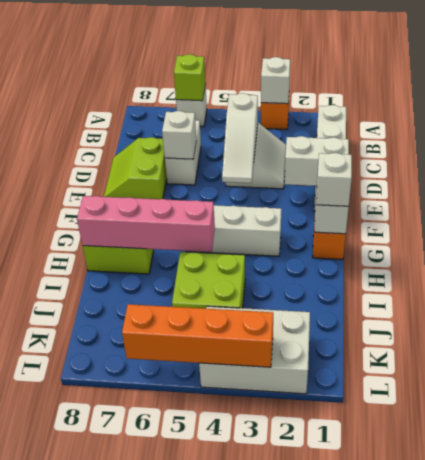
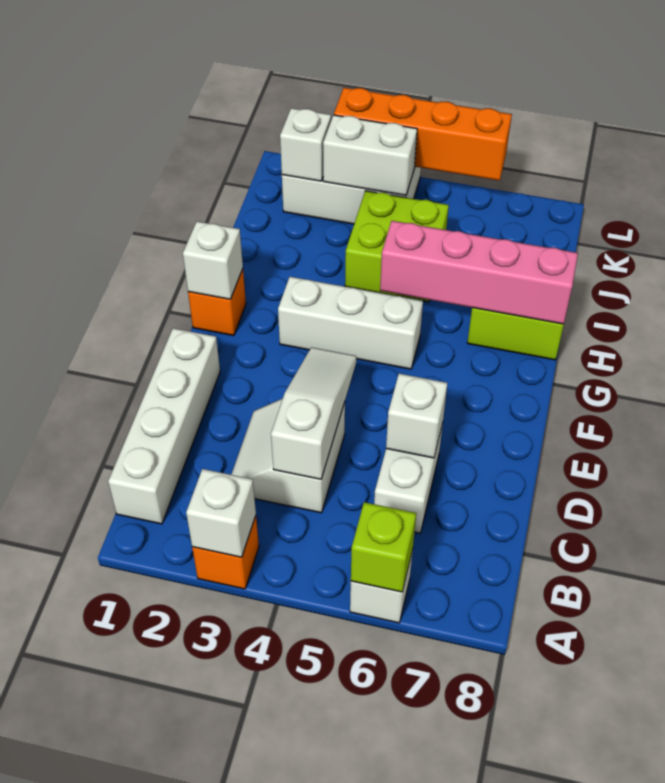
lime slope D7:E8 level 1 top 7 -> none
white brick E1:E2 level 2 -> white brick K3:K4 level 2
white brick G1 level 3 -> white brick K2 level 2

